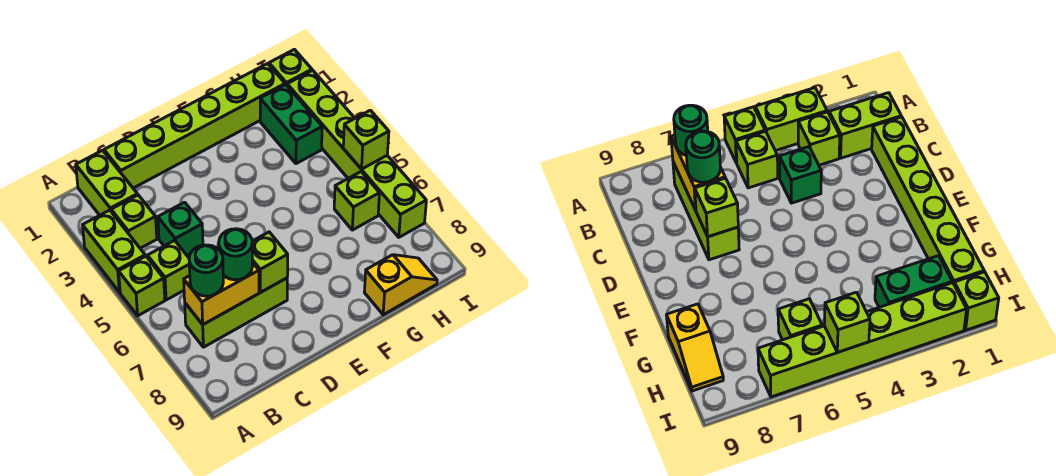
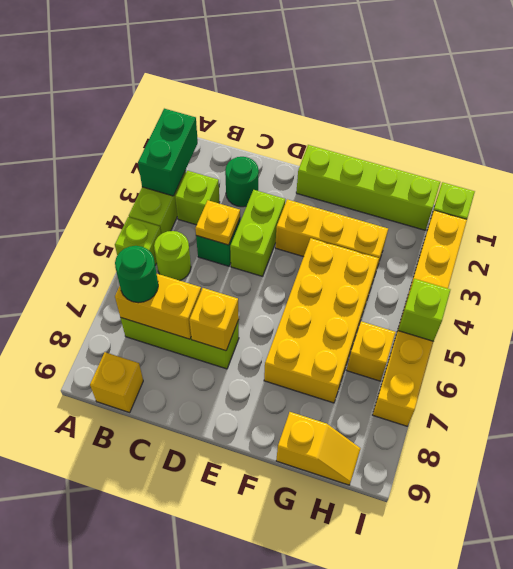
lime brick B1:B2 level 1 -> lime brick D3:D4 level 1
lime brick B5 level 1 -> lime round brick B5 level 1
none -> yellow brick B9 level 1
lime brick C1:H1 level 1 -> lime brick E1:H1 level 1
none -> yellow plate C4 level 2
green round brick C7 level 3 -> green round brick C2 level 1
lime brick D7 level 2 -> yellow brick D7 level 2
none -> yellow brick E3:G3 level 1
none -> yellow brick F4:G7 level 1
green brick H2:H3 level 1 -> green brick A2:A3 level 2
lime brick H6 level 1 -> yellow brick H6 level 1
lime brick I2:I7 level 1 -> yellow brick I2:I7 level 1

